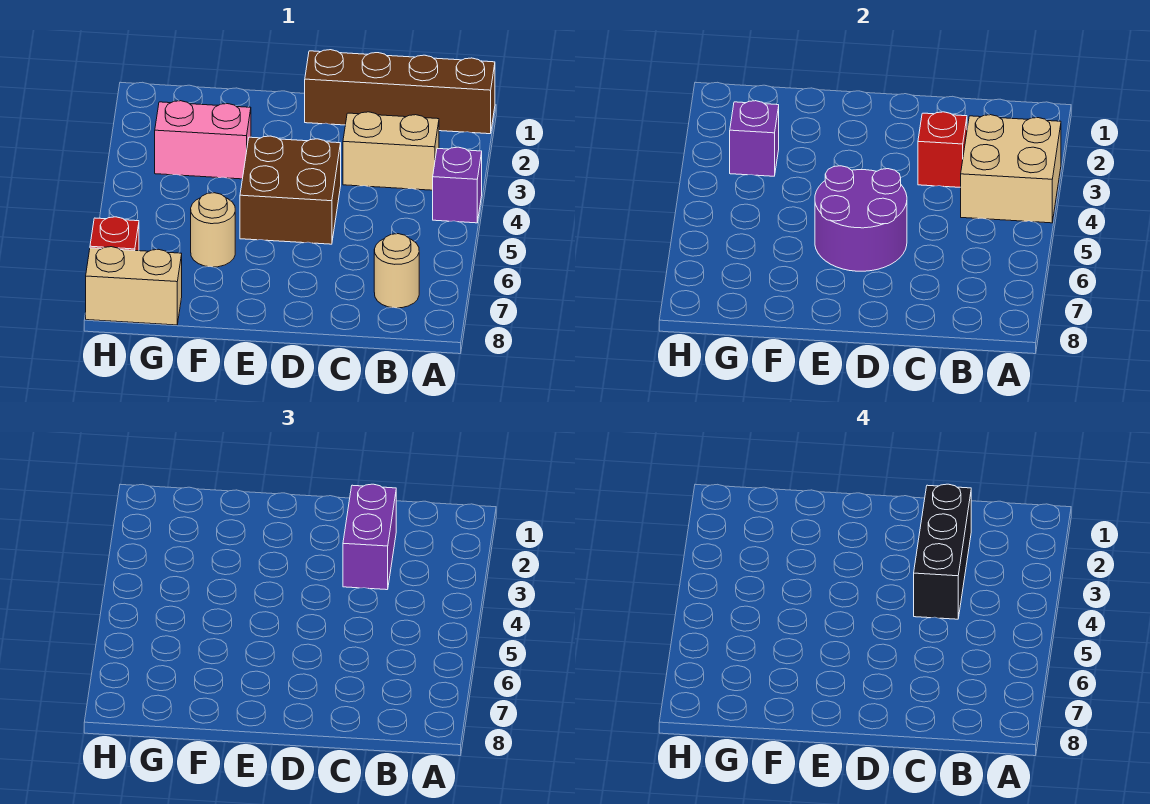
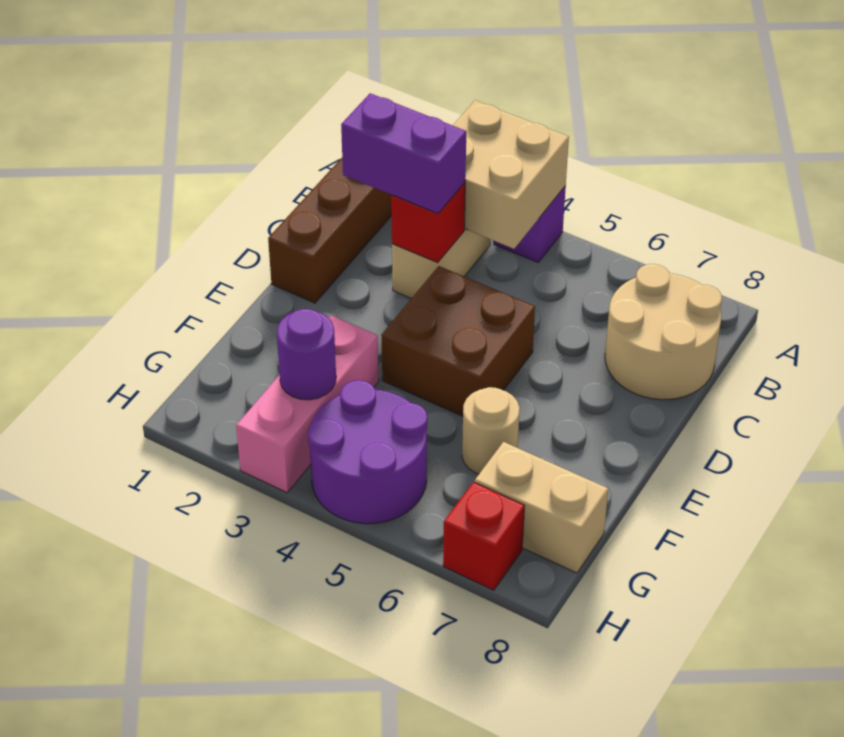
tan round brick B7 level 1 -> tan round brick B7:C8 level 1
black brick C2:C4 level 4 -> none
purple round brick D5:E6 level 2 -> purple round brick G4:H5 level 1
pink brick F3:G3 level 1 -> pink brick F3:H3 level 1
purple brick G3 level 2 -> purple round brick G3 level 2
tan brick G8:H8 level 1 -> tan brick G7:G8 level 1

